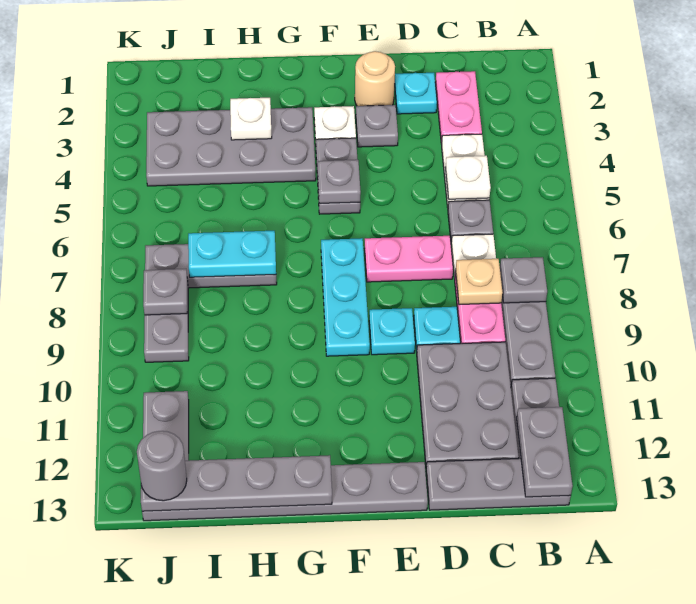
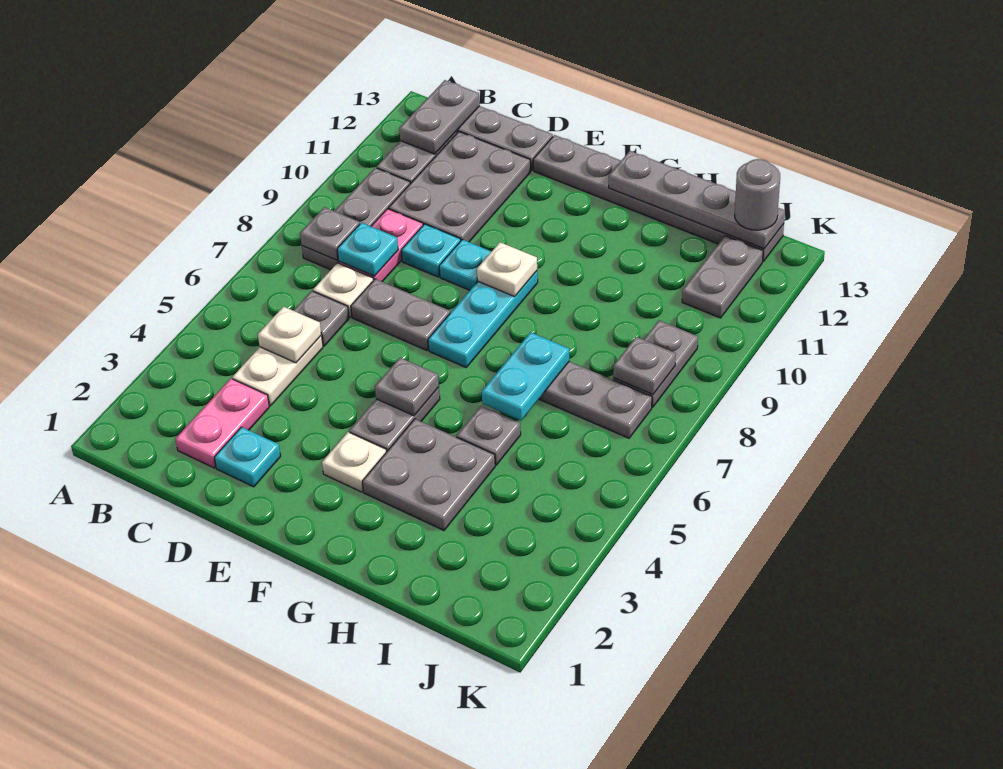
tan plate C8 level 2 -> cyan plate C8 level 2
pink plate D7:E7 level 1 -> grey plate D7:E7 level 1
tan round brick E2 level 1 -> none
grey plate E3 level 1 -> grey plate H5 level 1
grey plate G3:J4 level 1 -> grey plate G3:H4 level 1
white plate H3 level 2 -> white plate F9 level 2
cyan plate H7:I7 level 2 -> cyan plate H6:H7 level 2

